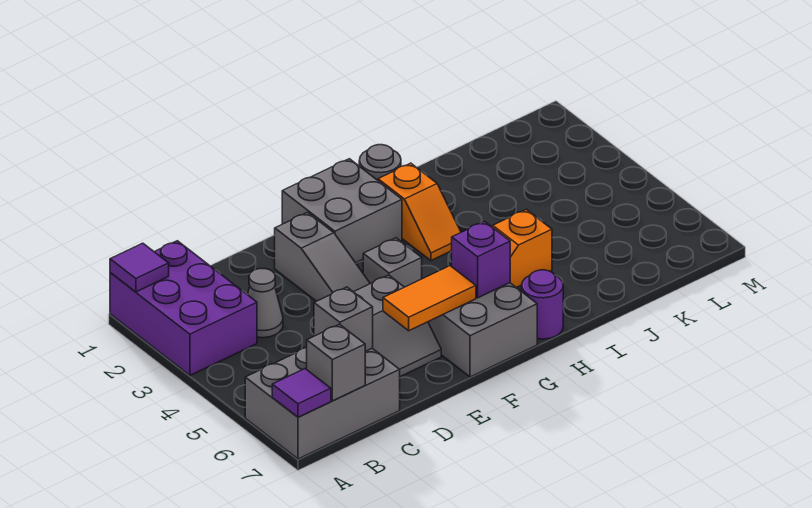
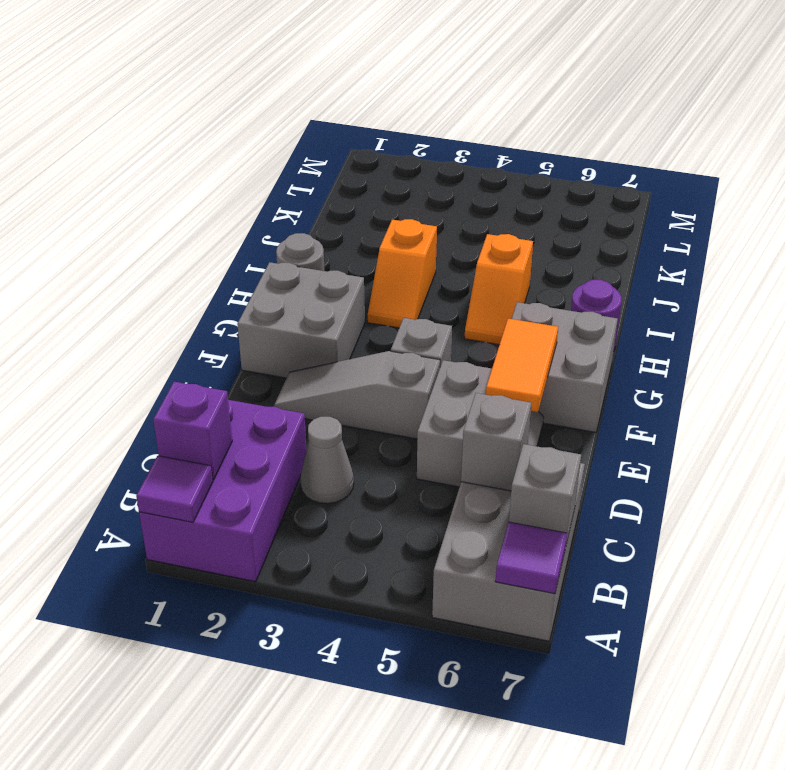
purple brick A1:B3 level 1 -> purple brick A1:C2 level 1
grey slope E2:E4 level 1 top 2 -> grey slope E2:E4 level 1 top 4
purple brick G6 level 2 -> purple brick B1 level 2
orange slope H2:H3 level 1 top 2 -> orange slope H3:I3 level 1 top I

